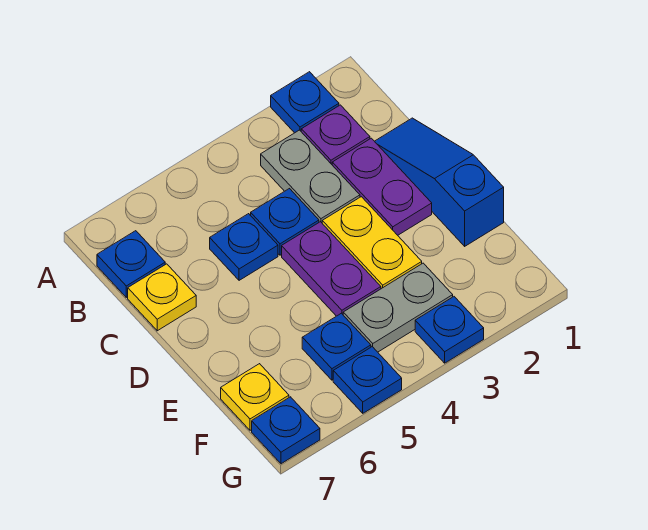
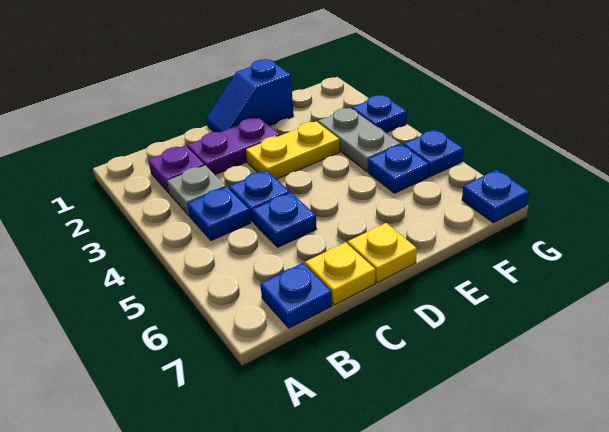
blue plate A2 level 1 -> blue plate B4 level 1
grey plate B3:C3 level 1 -> grey plate B3 level 1
blue slope C1:E1 level 1 top E -> blue slope D1:E1 level 1 top E
purple plate D4:E4 level 1 -> none
yellow plate F7 level 1 -> yellow plate D7 level 1

